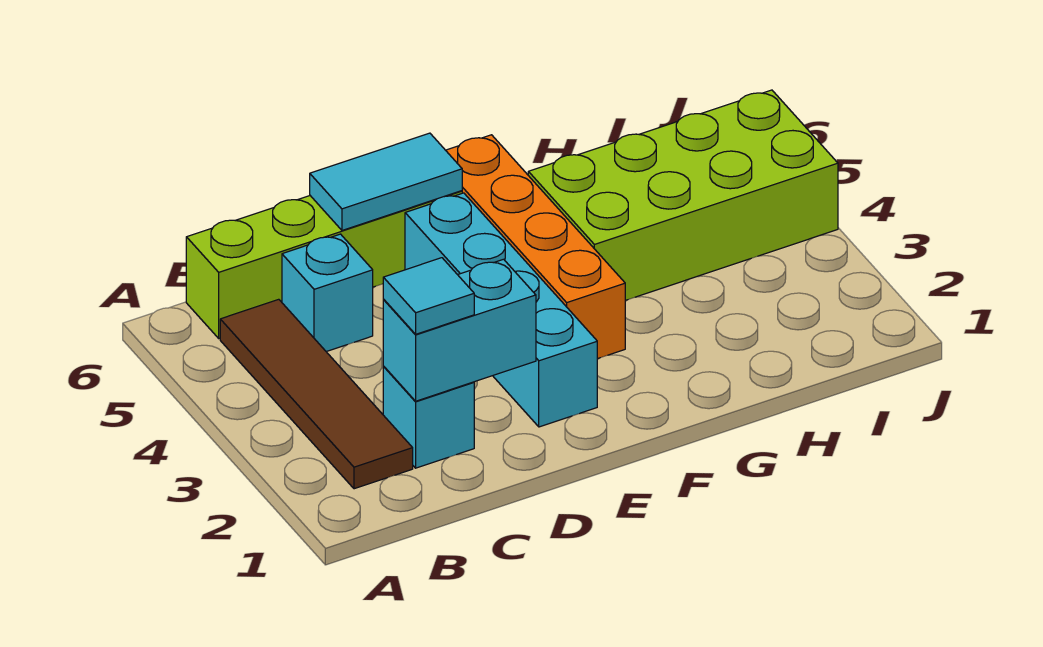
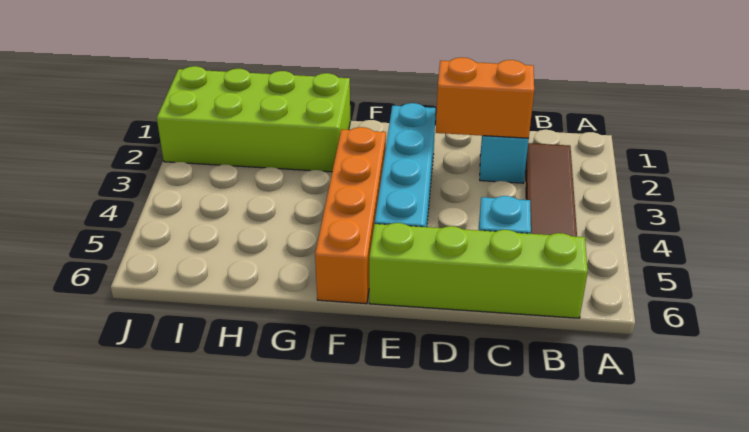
cyan brick C2:D2 level 2 -> orange brick C2:D2 level 2
cyan tile C2 level 3 -> none
cyan tile D6:E6 level 2 -> none
lime brick G4:J5 level 1 -> lime brick G1:J2 level 1

